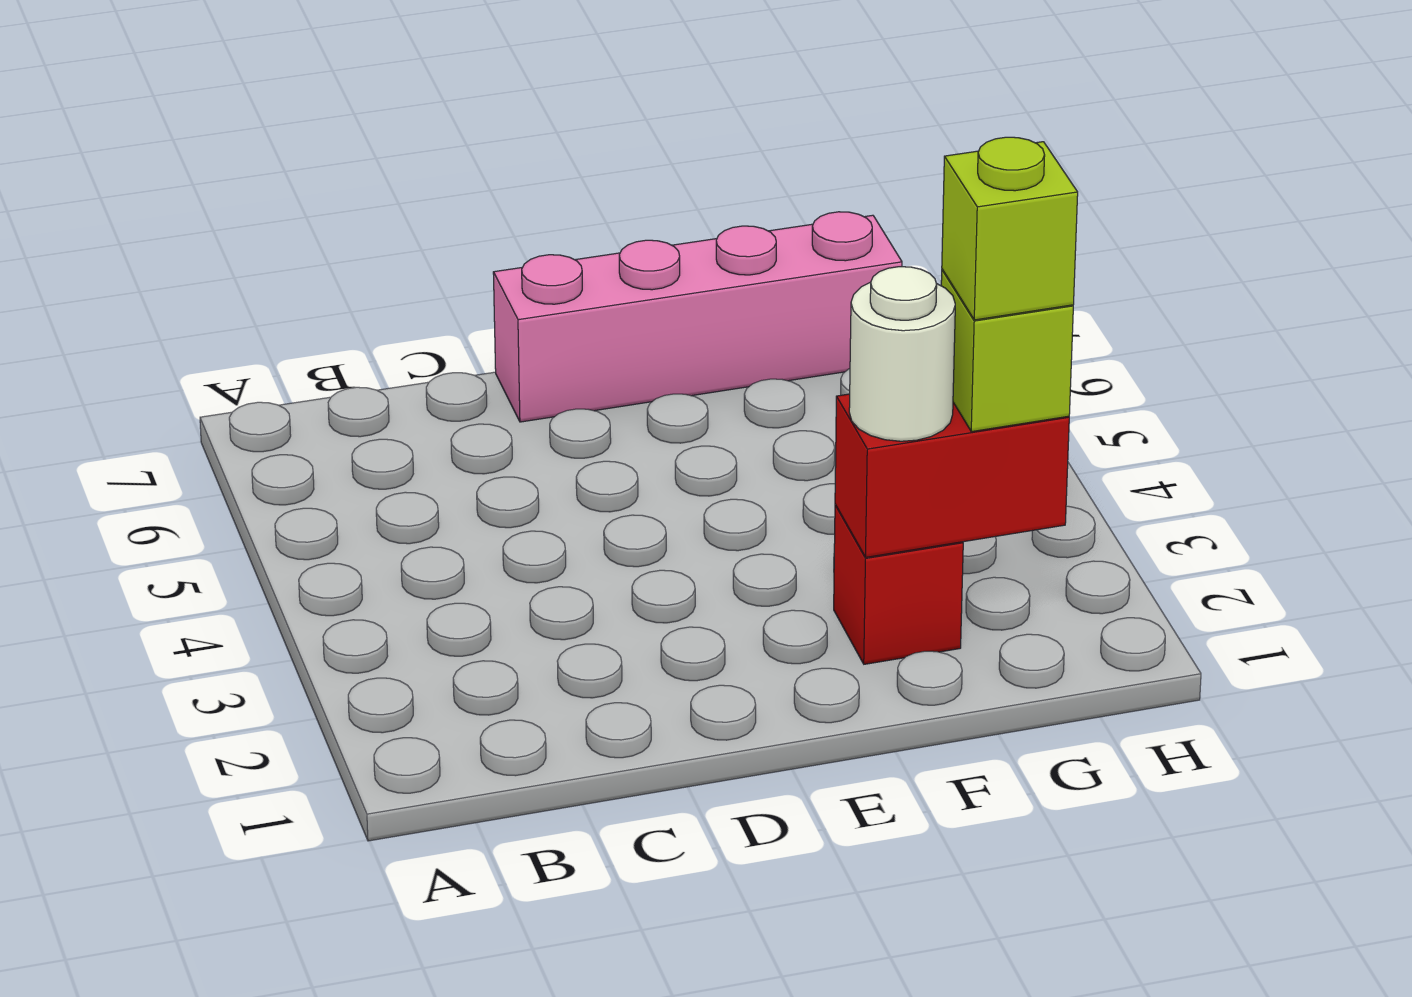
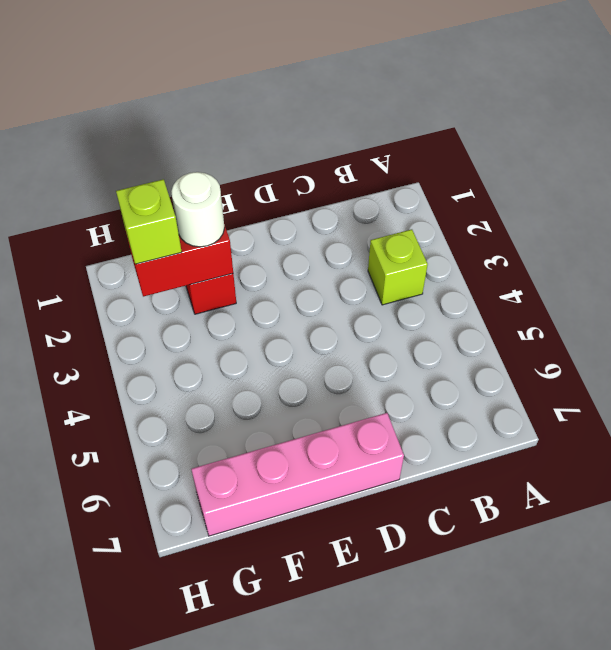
lime brick G2 level 4 -> lime brick B3 level 1

